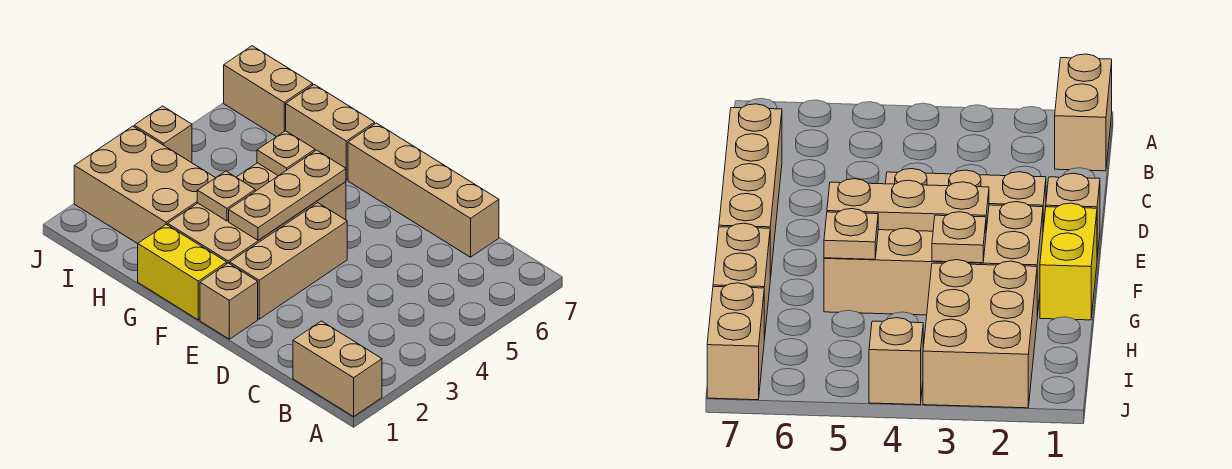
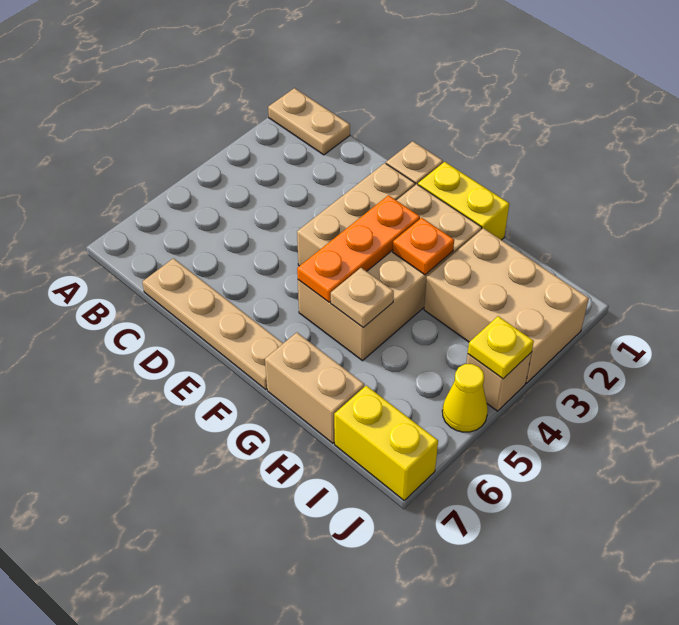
tan brick A1:B1 level 1 -> tan plate A1:B1 level 1
tan brick C7:F7 level 1 -> tan plate C7:F7 level 1
tan plate F3:F5 level 2 -> orange plate F3:F5 level 2
tan plate G3 level 2 -> orange plate G3 level 2
tan brick I7:J7 level 1 -> yellow brick I7:J7 level 1
none -> yellow plate J4 level 2
none -> yellow cone J5 level 1

